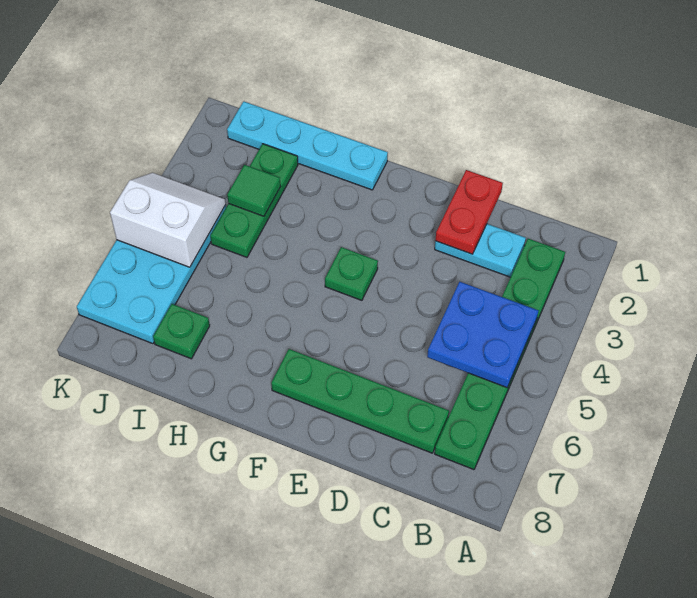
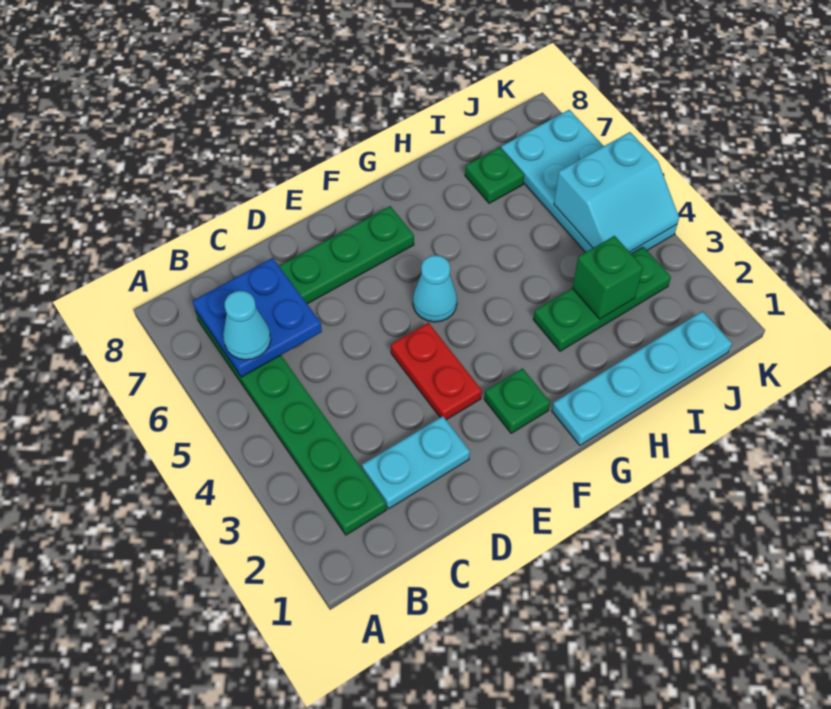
blue plate B4:C5 level 2 -> blue plate B6:C7 level 2
none -> cyan cone B6 level 3
red plate D1:D2 level 2 -> red plate E3:E4 level 1
green plate F4 level 1 -> green plate F2 level 1
none -> cyan cone F5 level 1
green plate I2:I4 level 1 -> green plate H3:J3 level 1
green tile I3 level 2 -> green brick I3 level 2
white slope J4:K5 level 2 top 5 -> cyan slope J4:K5 level 2 top 5

